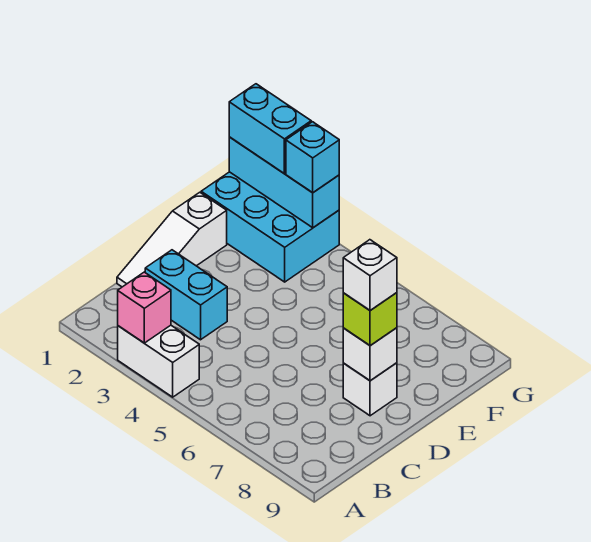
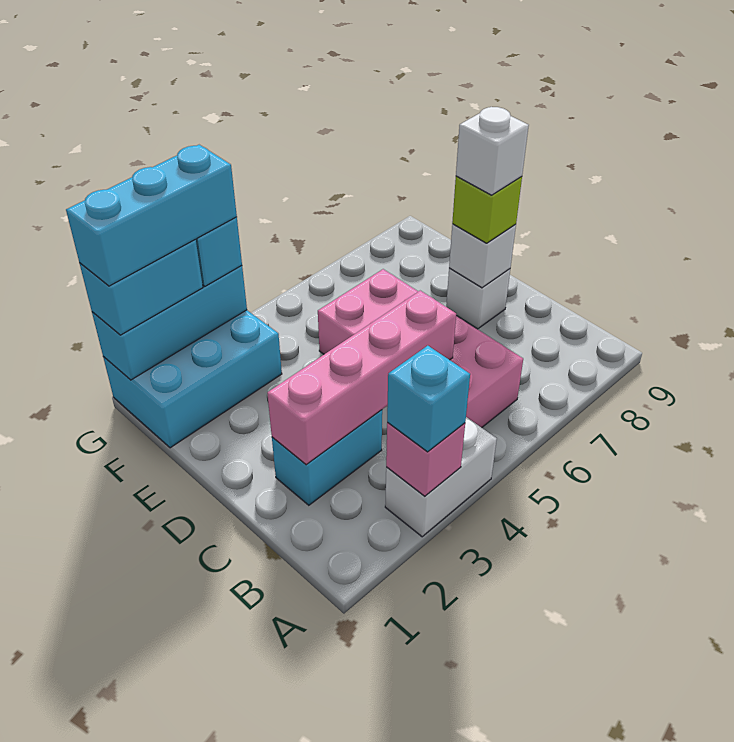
none -> cyan brick A3 level 3
none -> pink brick B5:E6 level 1
white slope C1:E1 level 1 top E -> none
none -> pink brick C2:C5 level 2
none -> cyan brick G1:G3 level 4

